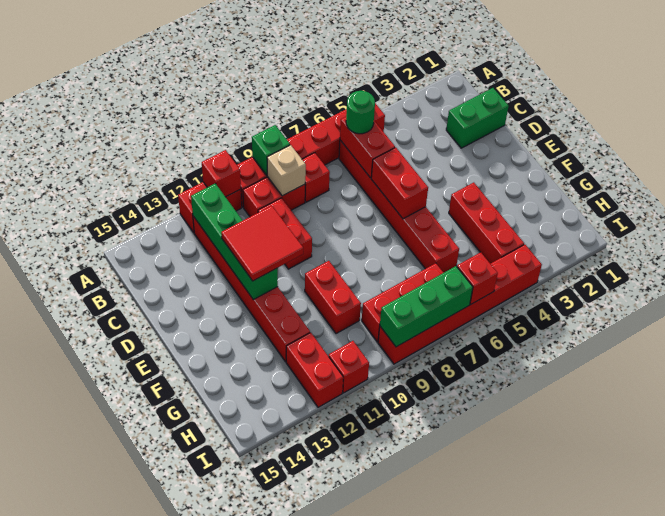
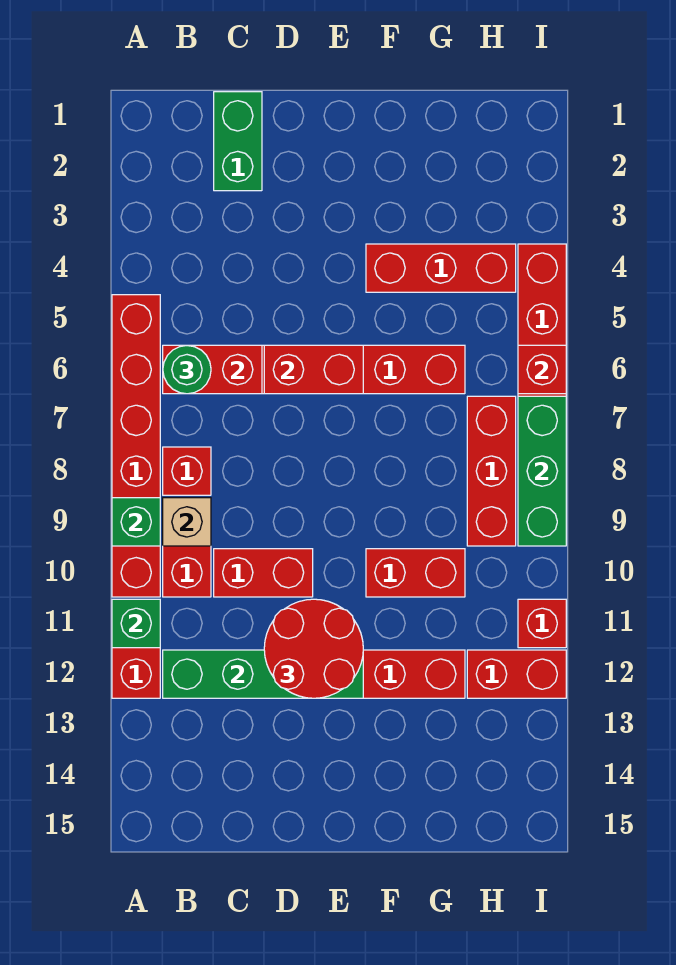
red brick A11 level 2 -> green brick A11 level 2
red tile D11:E12 level 3 -> red round brick D11:E12 level 3

